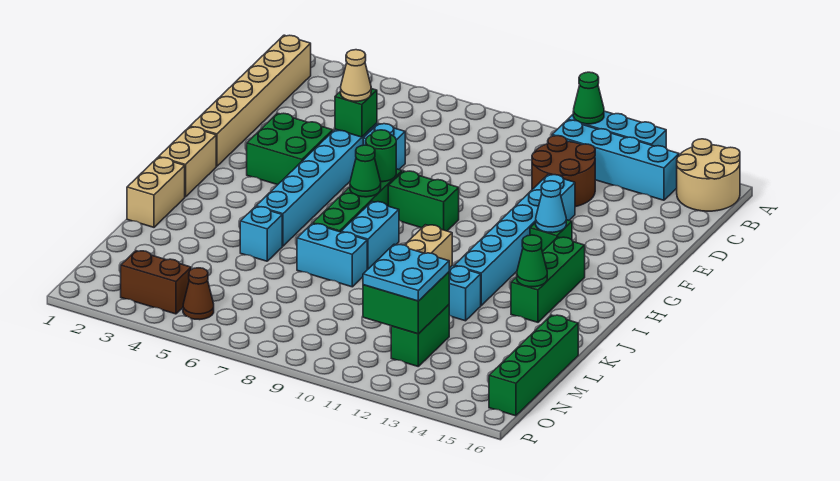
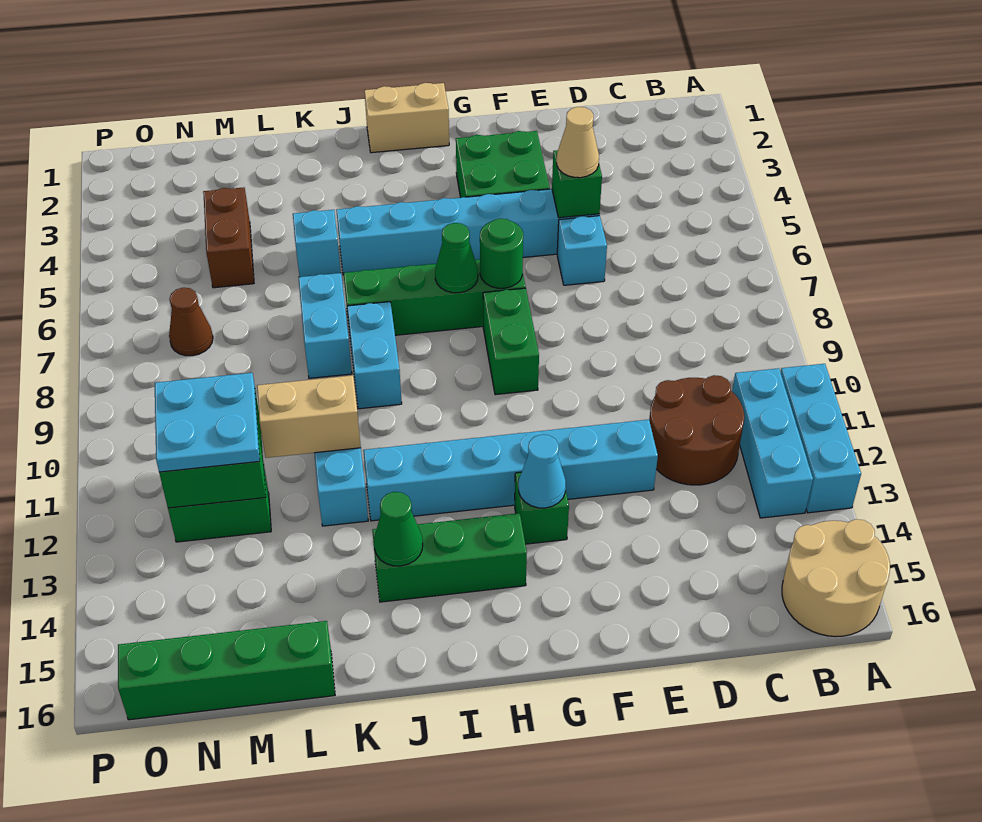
green cone A11 level 2 -> none
tan brick B1:G1 level 1 -> none
cyan brick B11:B14 level 1 -> cyan brick B11:B13 level 1
cyan brick I8:J8 level 1 -> cyan brick J8:J9 level 1
tan brick J1:K1 level 1 -> none
brown brick O3:O4 level 1 -> brown brick M4:M5 level 1
brown cone O5 level 1 -> brown cone N7 level 1

